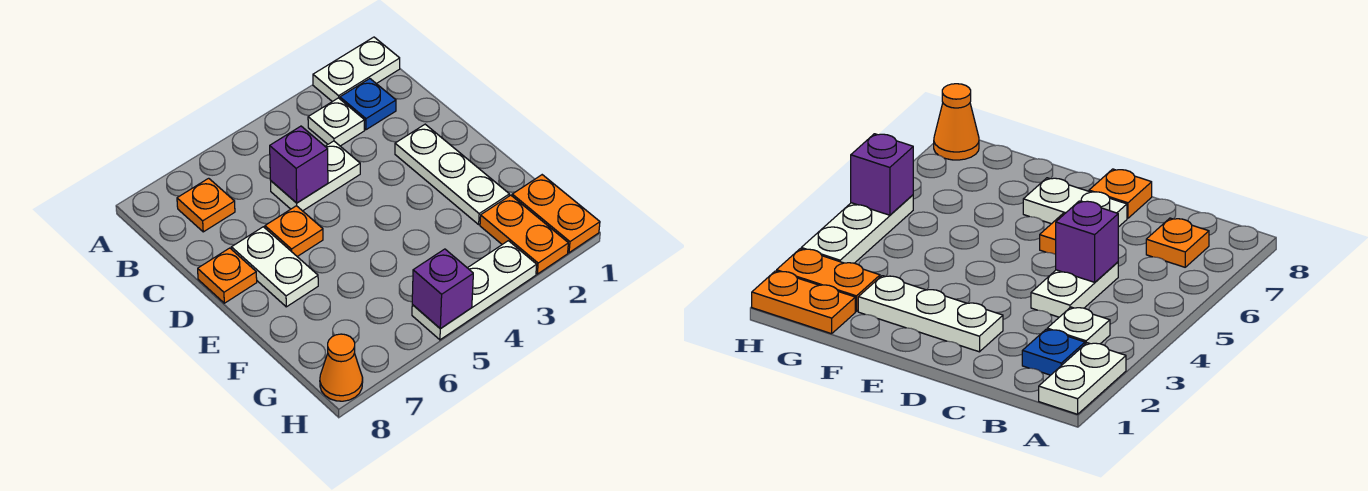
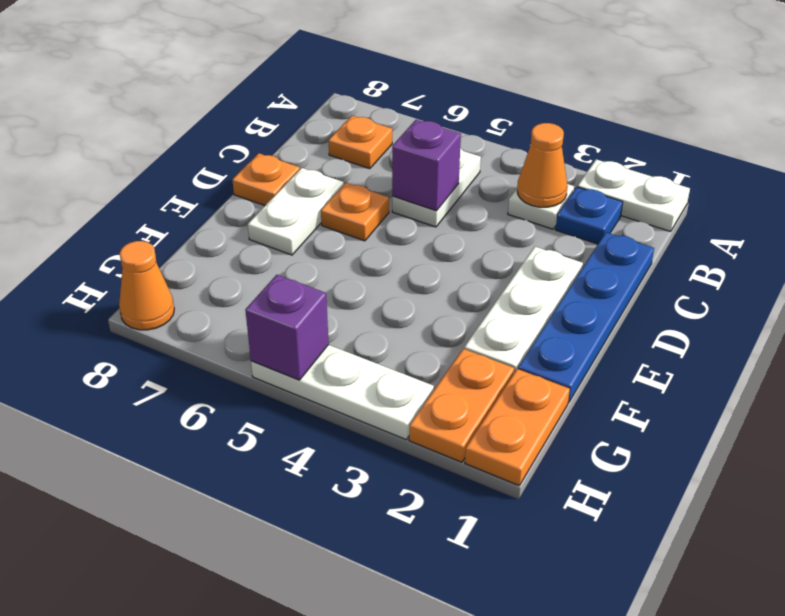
none -> orange cone B3 level 2
none -> blue plate C1:F1 level 1
white plate C4:C5 level 1 -> white plate B5:C5 level 1

